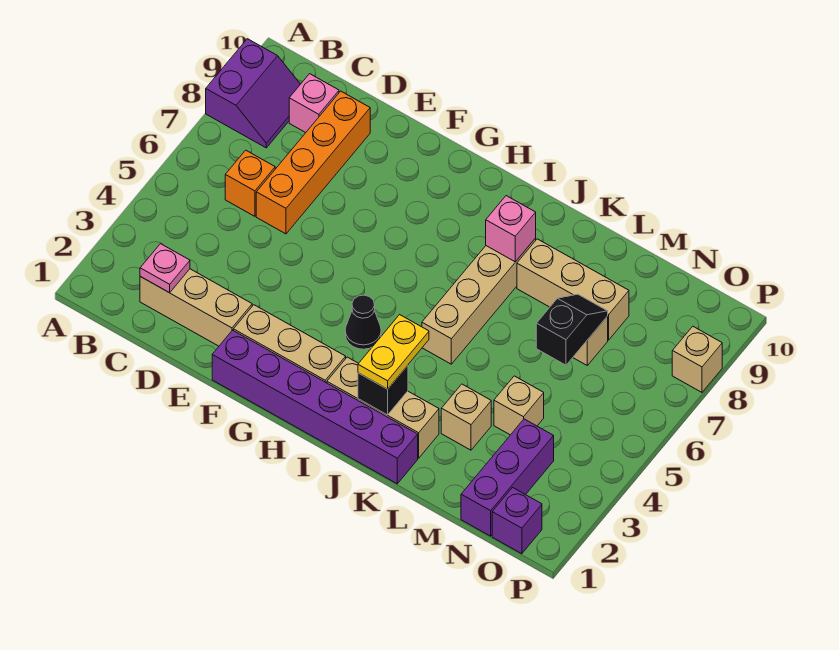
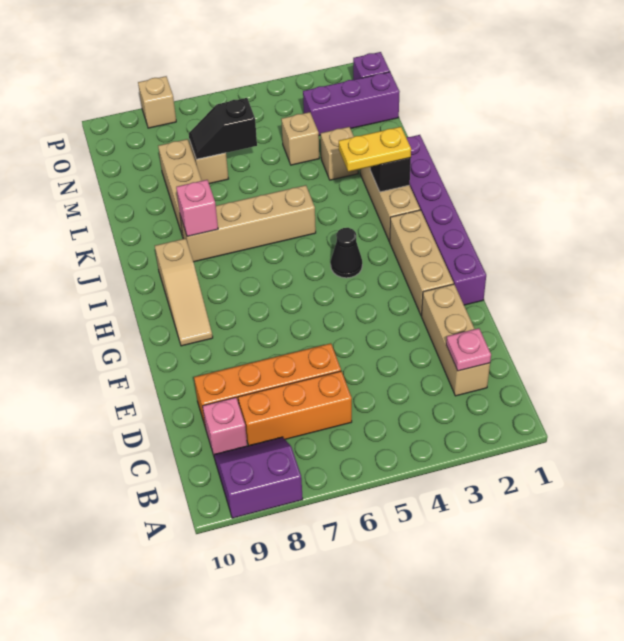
orange brick C6 level 1 -> orange brick C6:C8 level 1
none -> tan slope G9:I9 level 1 top I

